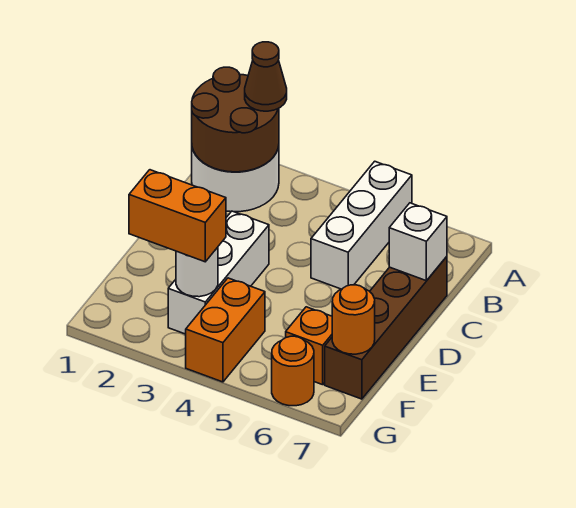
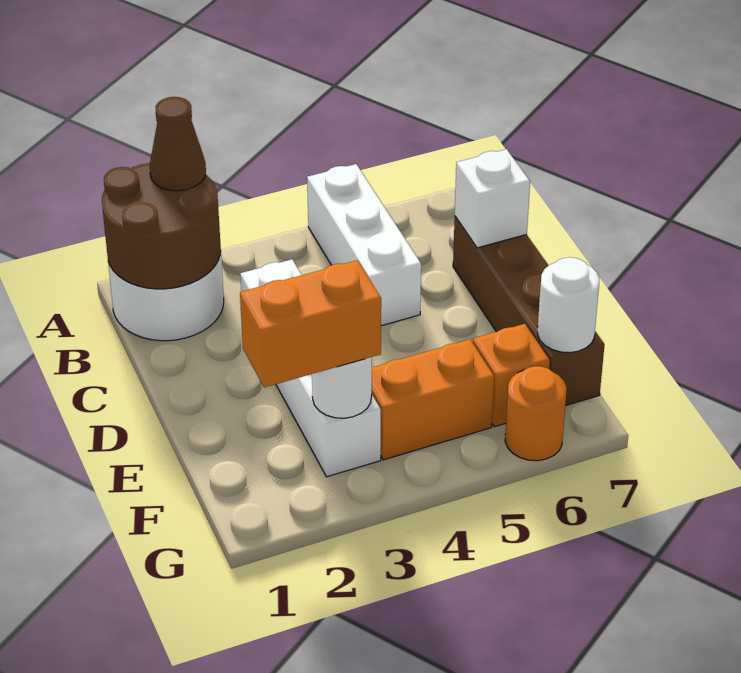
white brick D3:F3 level 1 -> white brick C3:F3 level 1
orange brick F4:G4 level 1 -> orange brick F4:F5 level 1
orange round brick F7 level 2 -> white round brick F7 level 2

